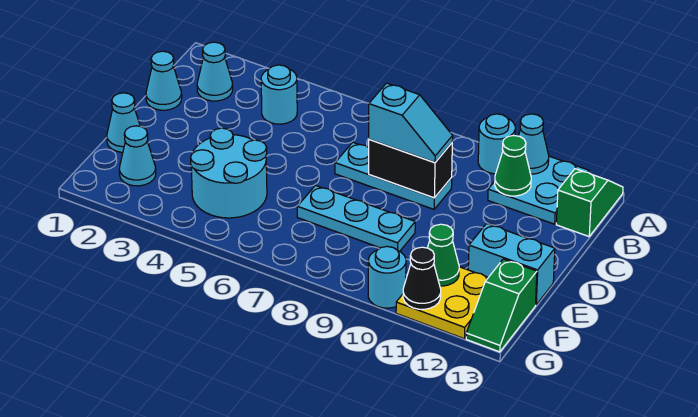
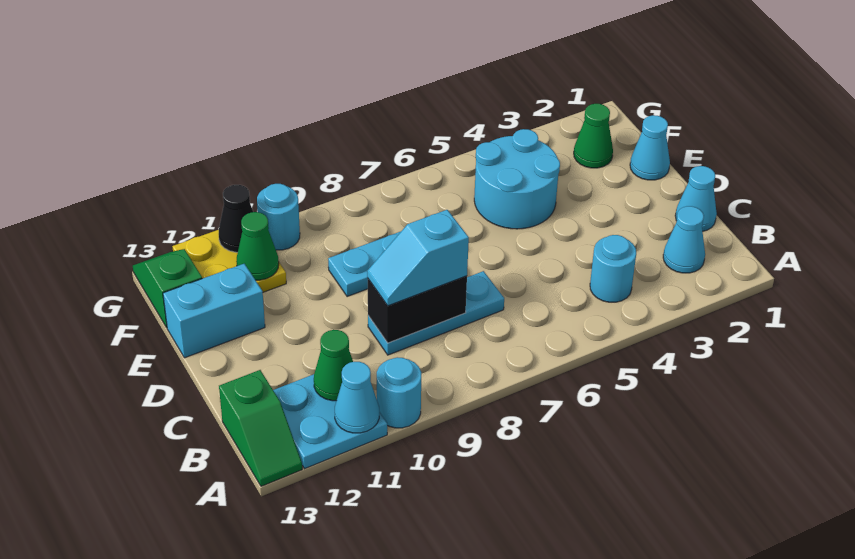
cyan cone F2 level 1 -> green cone F2 level 1

